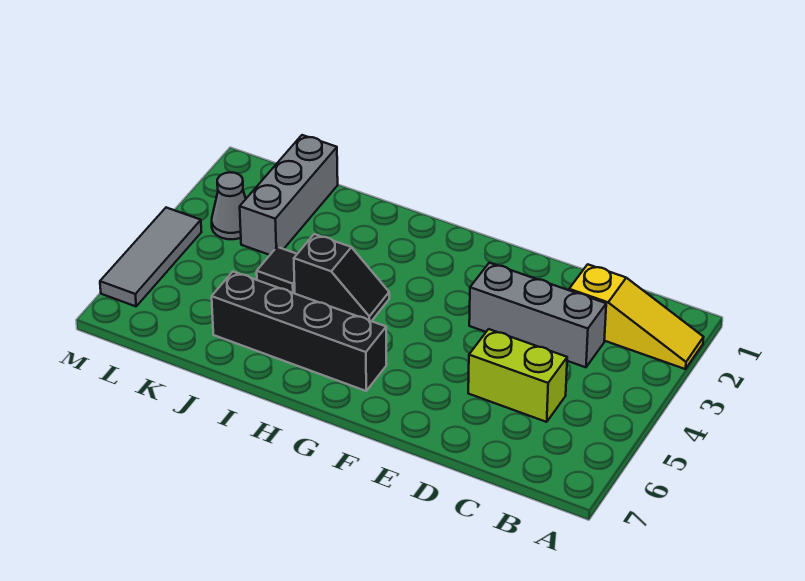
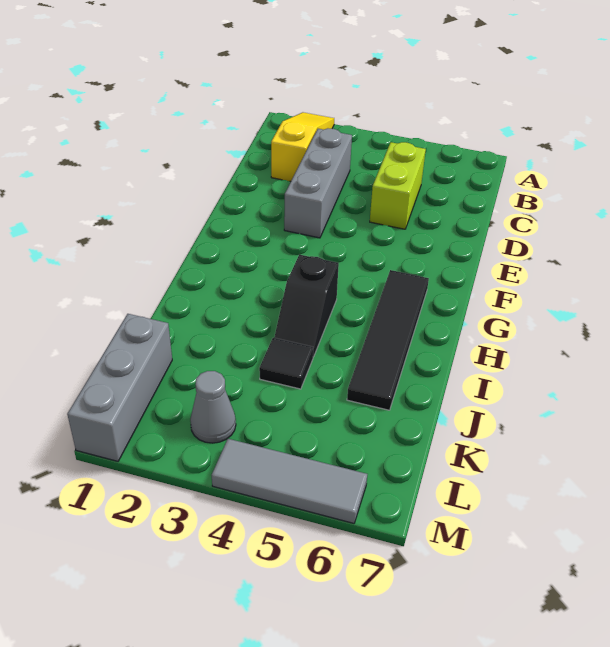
black brick G6:J6 level 1 -> black tile G6:J6 level 1
black slope H4:I4 level 1 top I -> black slope H4:I4 level 1 top H
grey brick K1:K3 level 1 -> grey brick K1:M1 level 1

